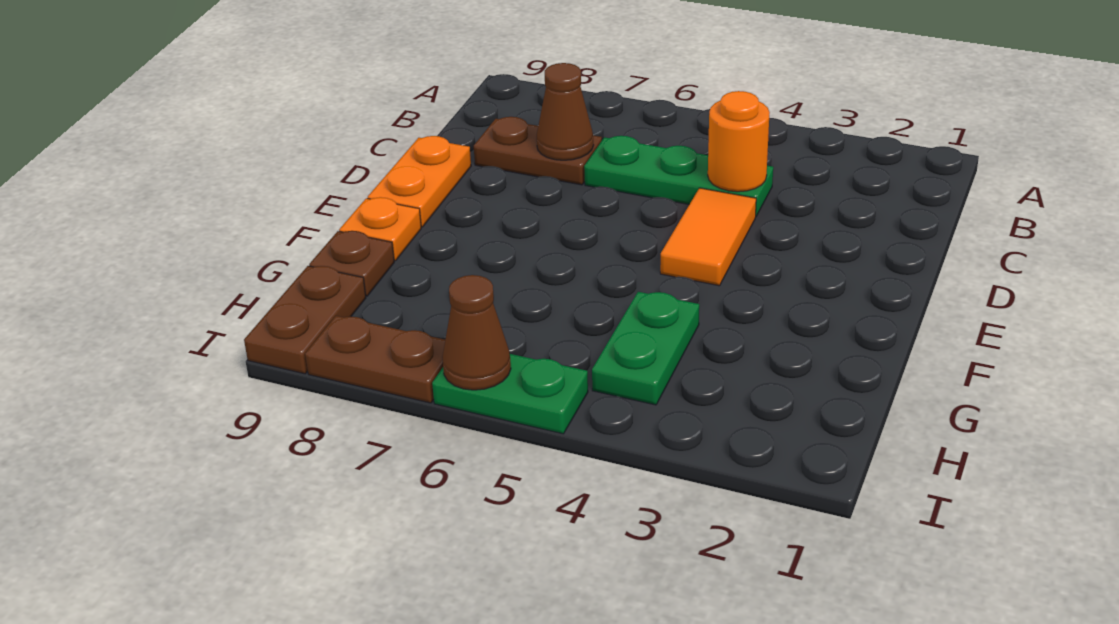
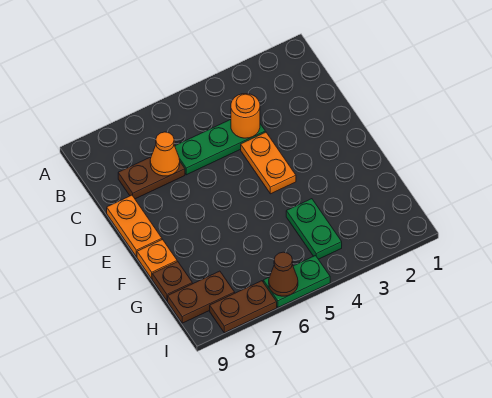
brown cone C7 level 2 -> orange cone C7 level 2
orange tile D4:E4 level 1 -> orange plate D4:E4 level 1
brown plate H9:I9 level 1 -> brown plate H8:H9 level 1

